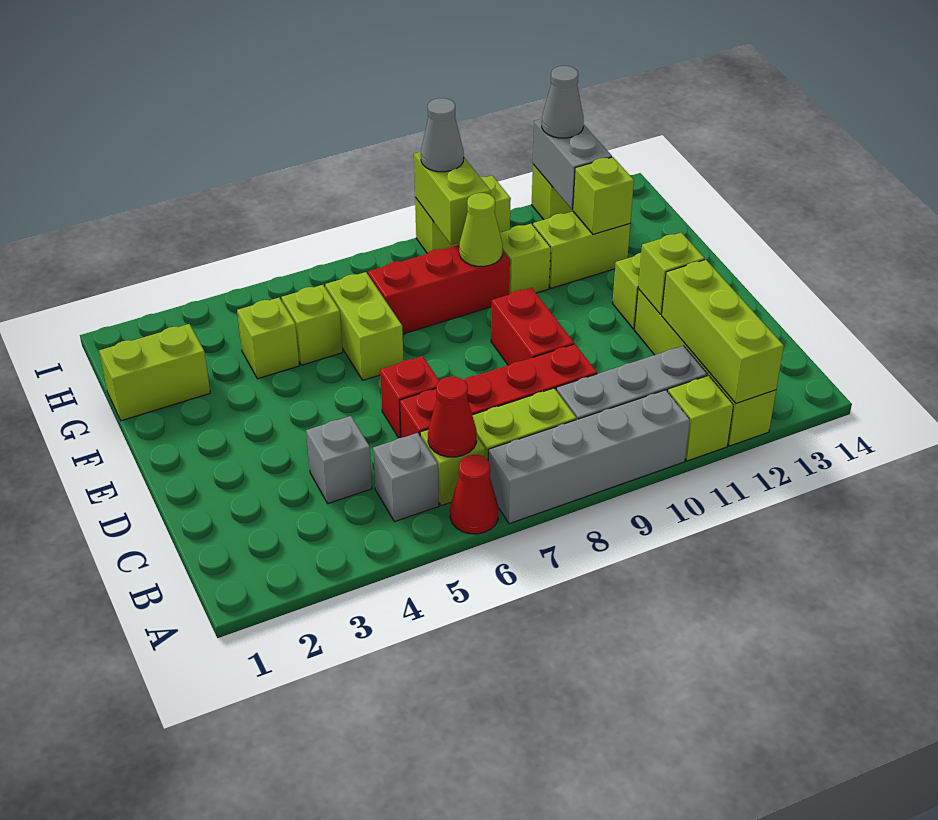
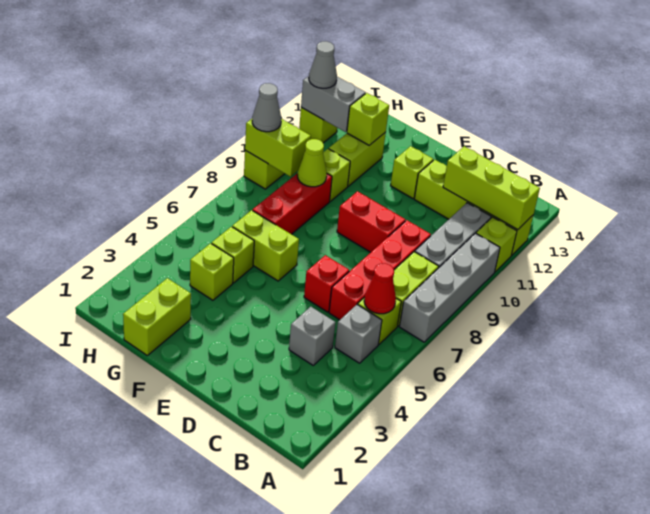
red cone A6 level 1 -> none
lime brick D12 level 2 -> none

